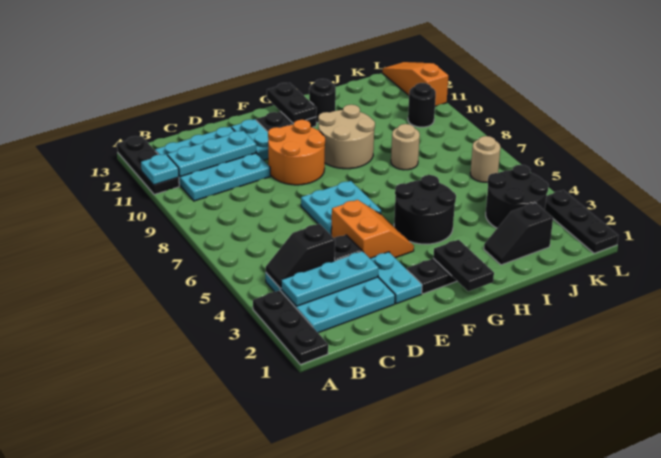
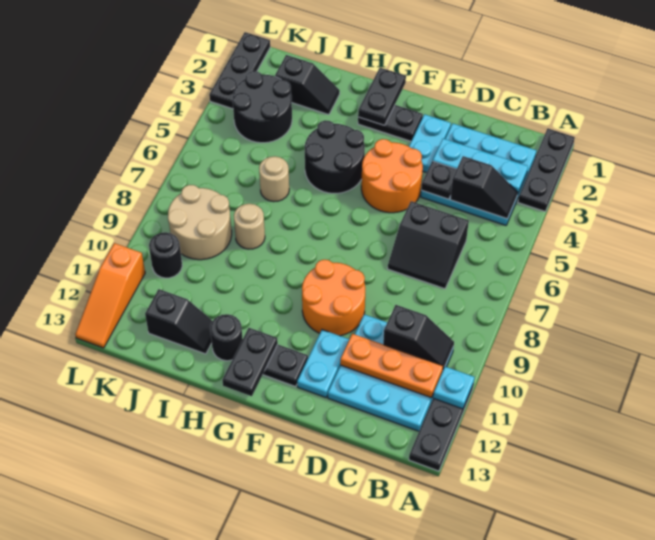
none -> black slope B10:C10 level 2 top C
cyan plate B11:D11 level 2 -> orange plate B11:D11 level 2
none -> black slope C6:D7 level 1 top 6
orange slope E4:F5 level 1 top E -> orange round brick E4:F5 level 1
cyan plate E6:F7 level 1 -> none
tan round brick G9:H10 level 1 -> tan round brick J8:K9 level 1
none -> black slope I12:J12 level 1 top J
tan round brick K6 level 1 -> tan round brick I6 level 1

